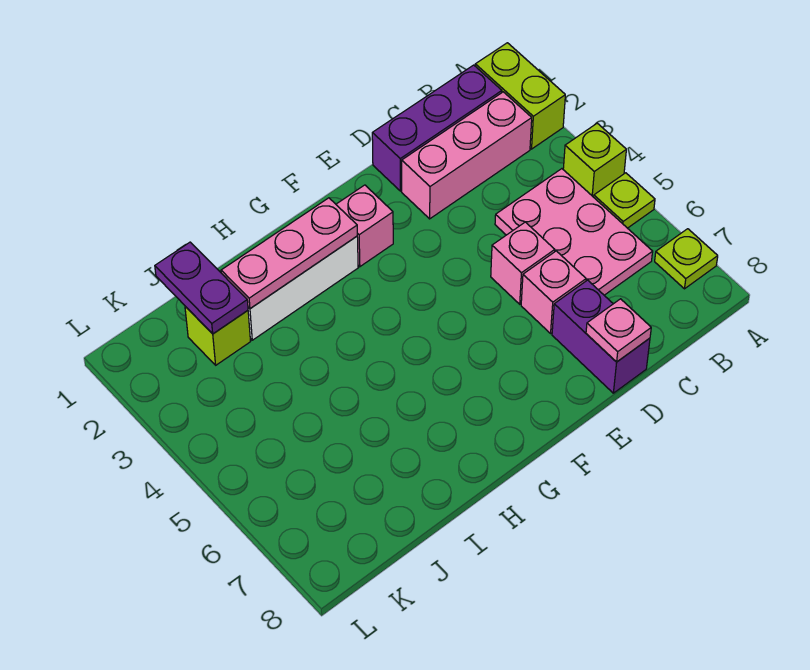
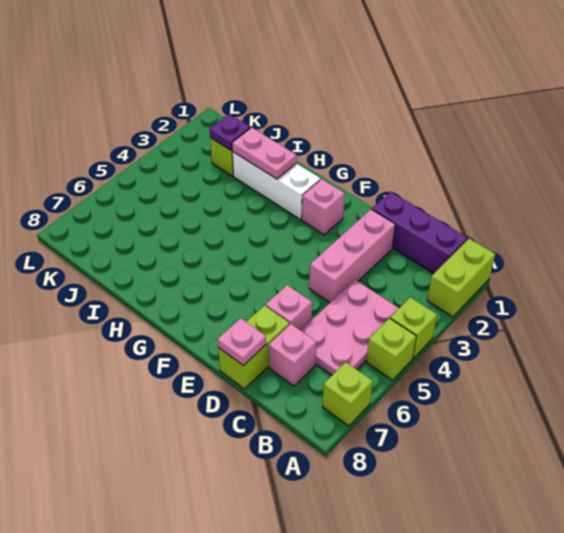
lime plate A5 level 1 -> lime brick A5 level 1
lime plate A7 level 1 -> lime brick A7 level 1
pink brick B2:D2 level 1 -> pink brick D2:D4 level 1
pink brick D5 level 1 -> pink brick C7 level 1
purple brick D7:D8 level 1 -> lime brick D7:D8 level 1
pink plate G2:I2 level 2 -> pink plate H2:I2 level 2
purple plate J1:J2 level 2 -> purple plate J2 level 2

